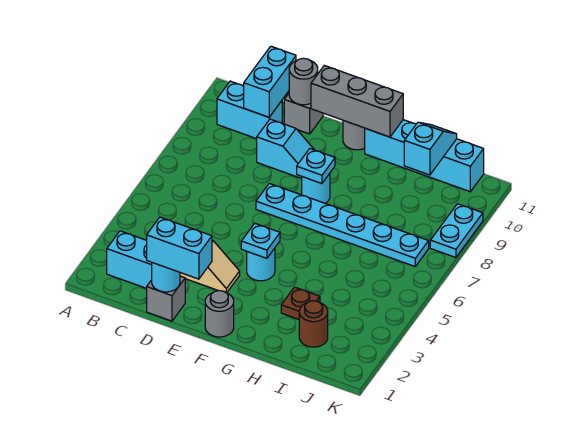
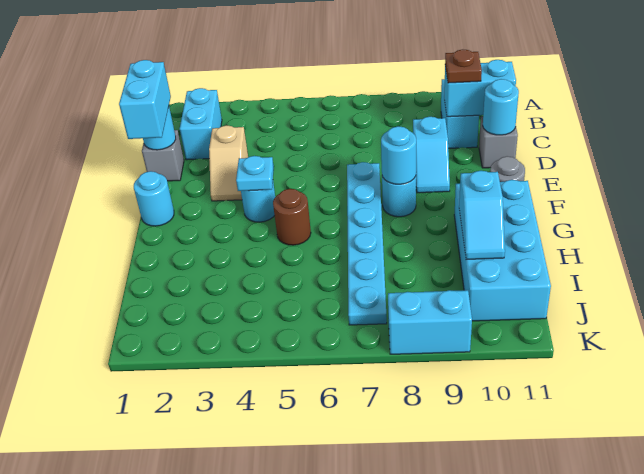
grey round brick D11 level 2 -> cyan round brick D11 level 2
grey brick E11:G11 level 2 -> none
grey round brick F1 level 1 -> cyan round brick F1 level 1
cyan plate F8 level 2 -> cyan round brick F8 level 2
cyan brick G11:J11 level 1 -> cyan brick G10:J11 level 1
brown plate H3 level 1 -> brown plate C10 level 3
brown round brick I2 level 1 -> brown round brick G5 level 1
cyan slope I10:I11 level 2 top 10 -> cyan slope H10:I10 level 2 top H
cyan plate K8:K9 level 1 -> cyan brick K8:K9 level 1

